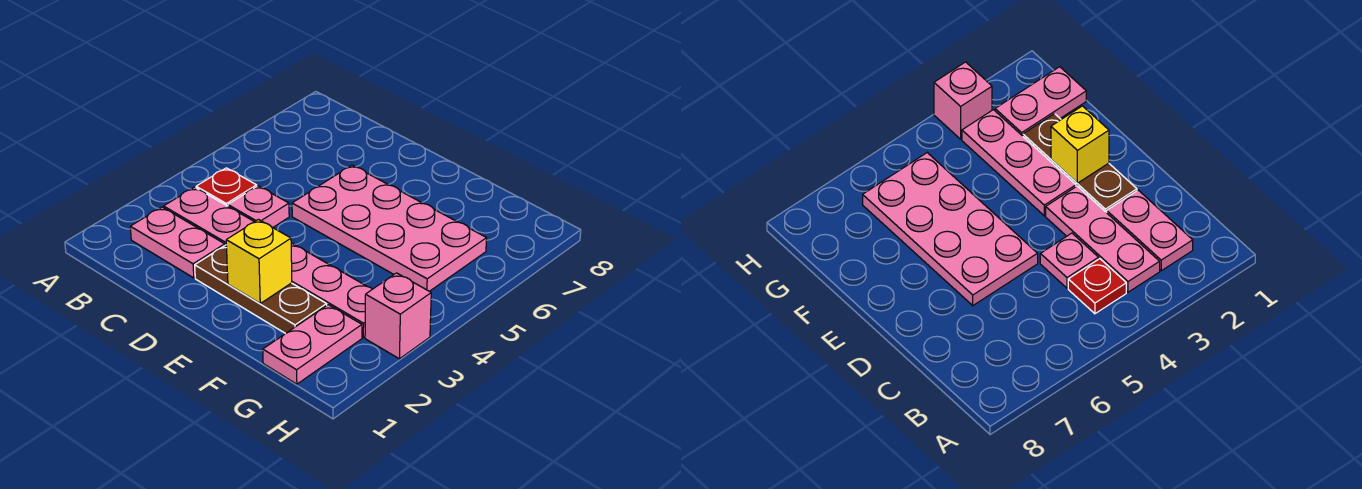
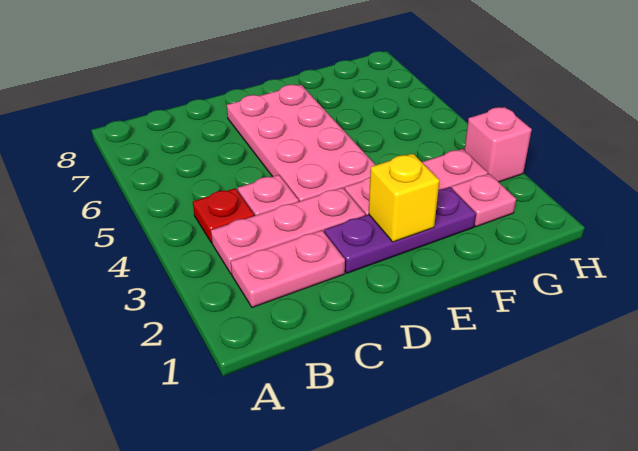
brown plate D2:F2 level 1 -> purple plate D2:F2 level 1
pink plate D5:G6 level 1 -> pink plate D4:E7 level 1
pink plate G1:G2 level 1 -> pink plate G2 level 1

